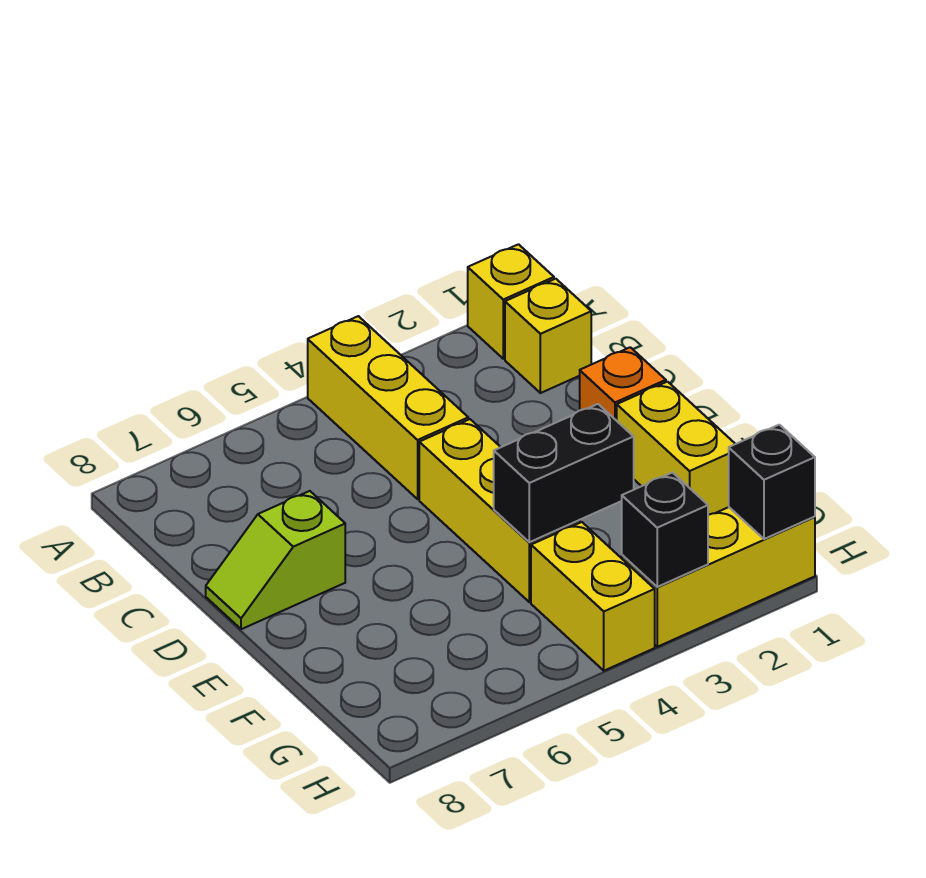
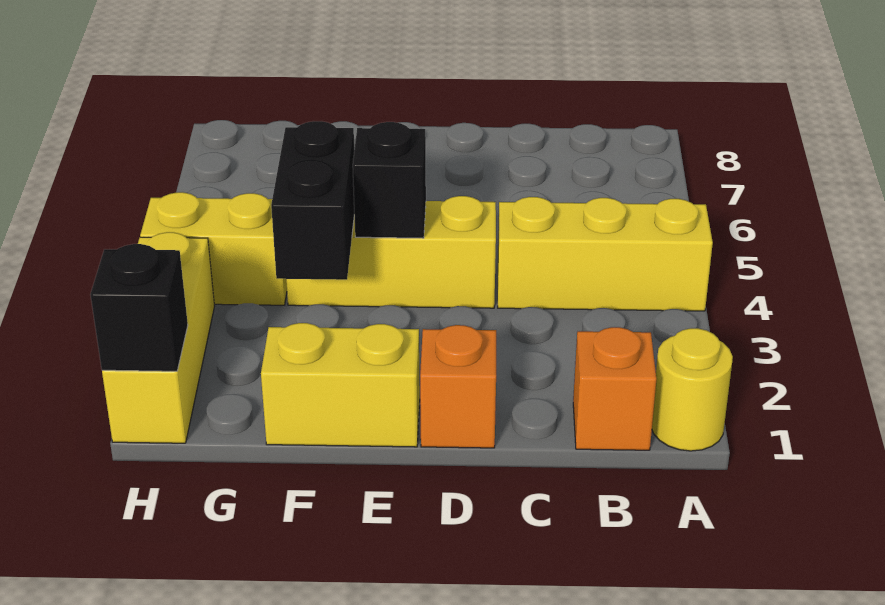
yellow brick A1 level 1 -> yellow round brick A1 level 1
yellow brick B1 level 1 -> orange brick B1 level 1
lime slope D7:D8 level 1 top 7 -> none
black brick H3 level 2 -> black brick E4 level 2

